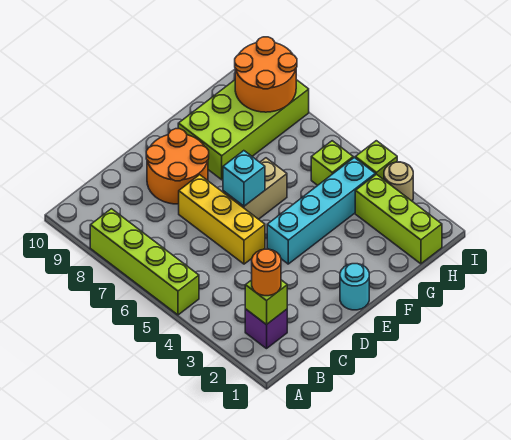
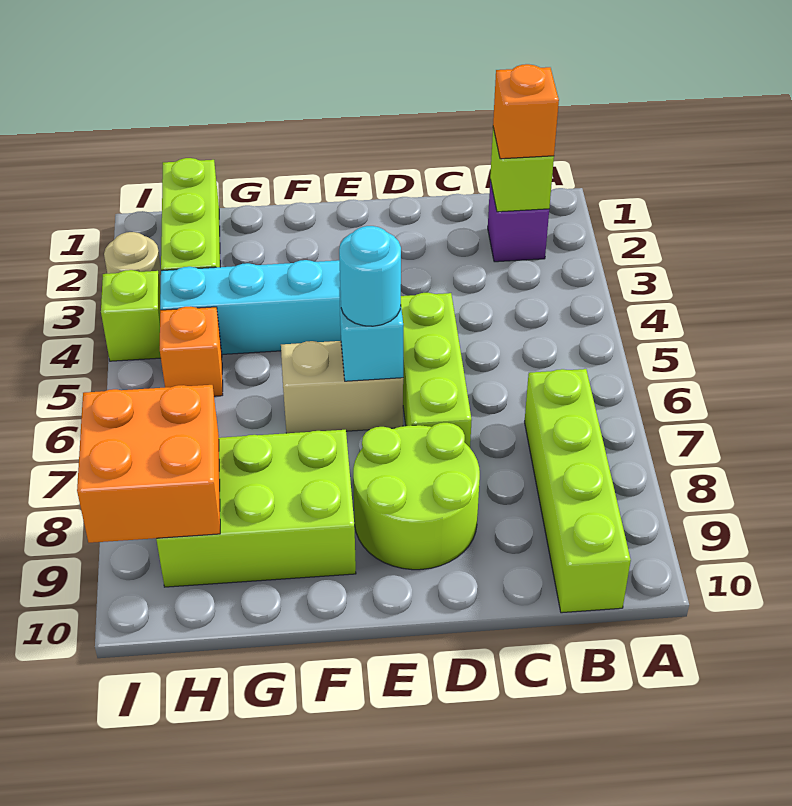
lime brick A5:A8 level 1 -> lime brick B7:B10 level 1
orange round brick B2 level 3 -> orange brick B2 level 3
yellow brick D5:D7 level 1 -> lime brick D5:D7 level 1
orange round brick D8:E9 level 1 -> lime round brick D8:E9 level 1
cyan round brick E1 level 1 -> cyan round brick E6 level 3
lime brick F8:I9 level 1 -> lime brick F8:H9 level 1
lime brick H5 level 1 -> orange brick H5 level 1
orange round brick H8:I9 level 2 -> orange brick H8:I9 level 2

